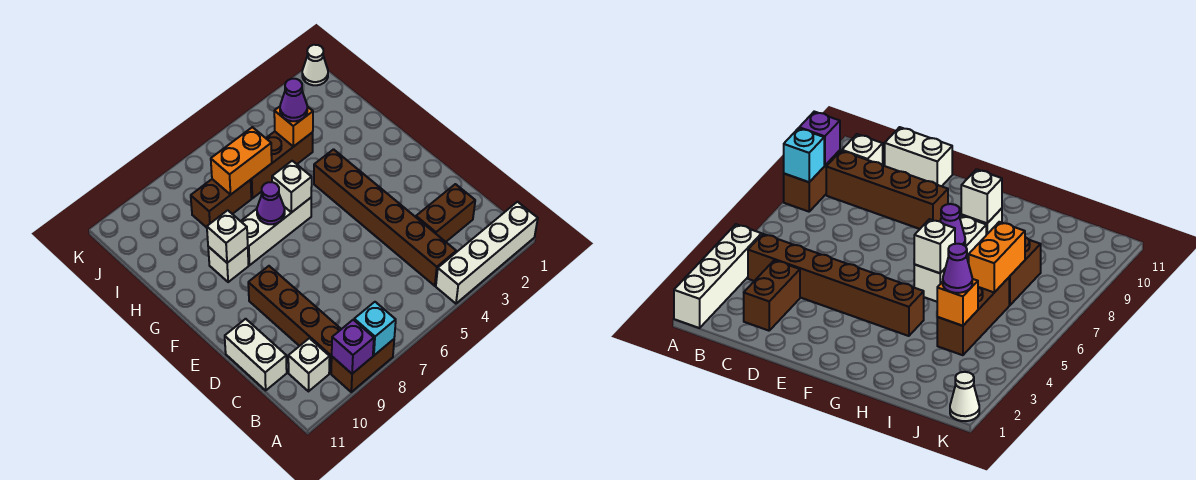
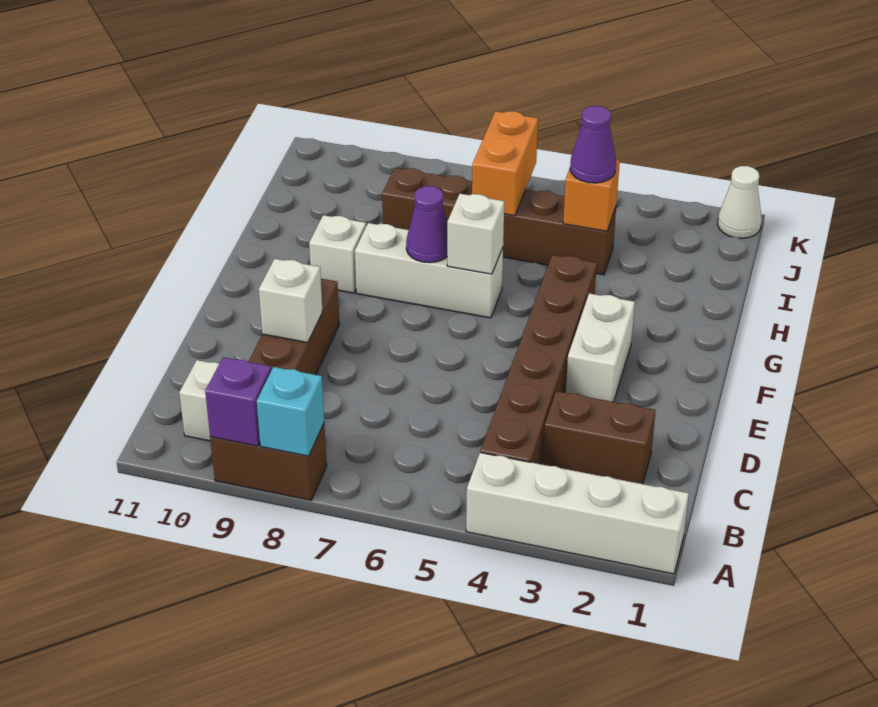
white brick C11:D11 level 1 -> white brick E3:F3 level 1
white brick G9 level 2 -> white brick D9 level 2
orange brick I6:I7 level 2 -> orange brick I6:J6 level 2

